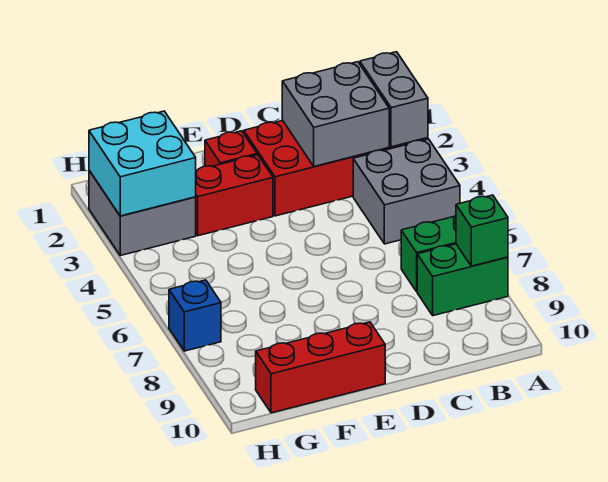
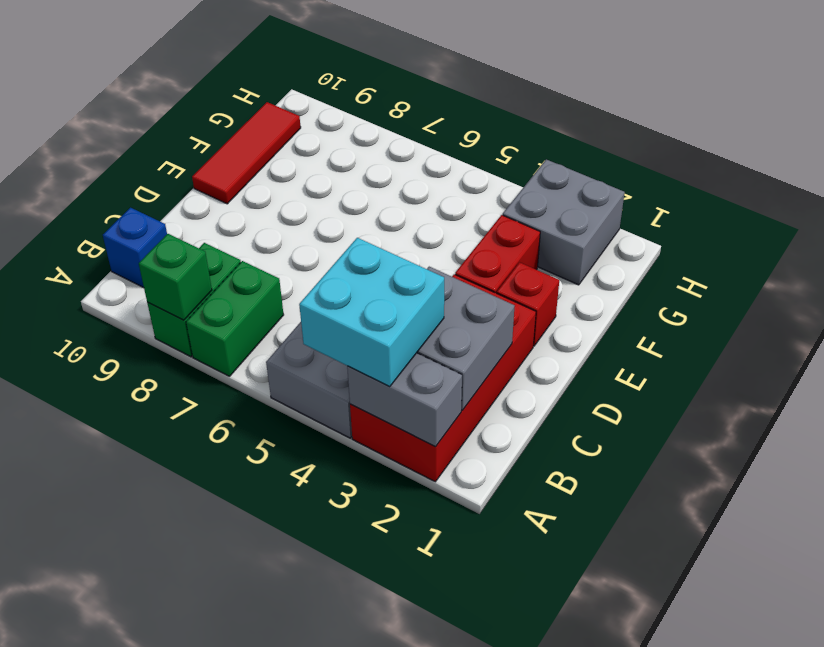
red brick E10:G10 level 1 -> red tile E10:G10 level 1
cyan brick G2:H3 level 2 -> cyan brick A3:B4 level 3
blue brick H7 level 1 -> blue brick B10 level 1

